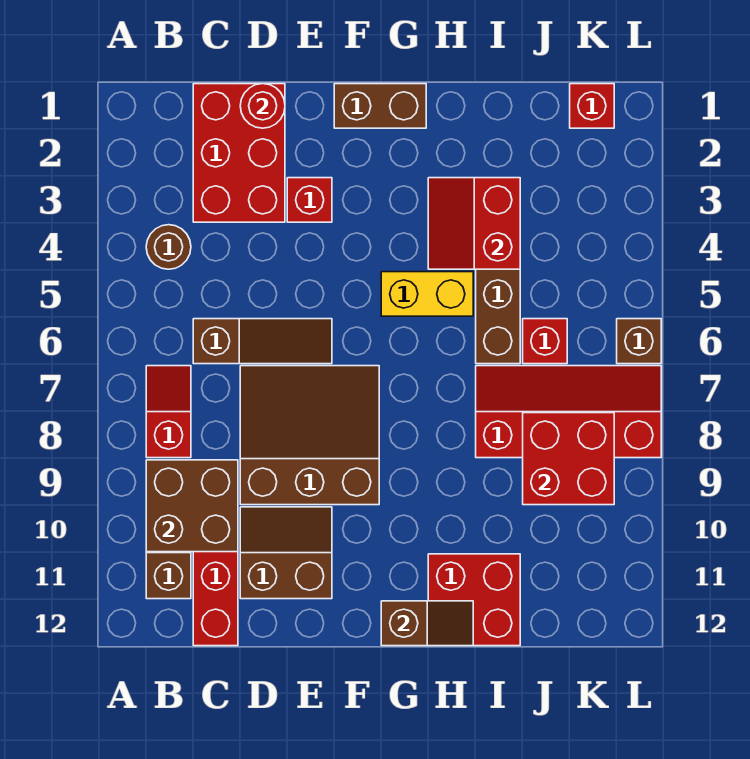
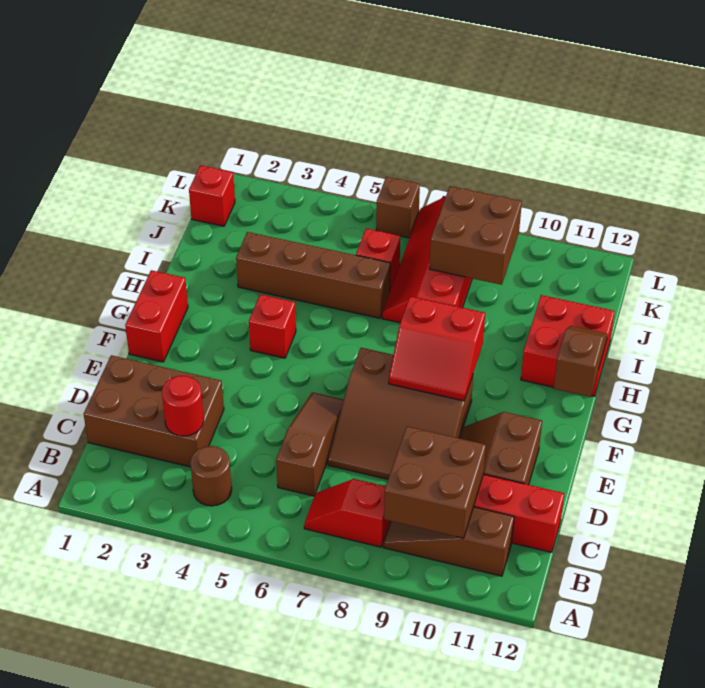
red brick C1:D3 level 1 -> brown brick C1:D3 level 1
red round brick D1 level 2 -> red round brick C3 level 2
brown slope D7:F9 level 1 top 9 -> brown slope D7:F9 level 1 top F
red brick E3 level 1 -> red brick G4 level 1
brown brick F1:G1 level 1 -> red brick F1:G1 level 1
yellow brick G5:H5 level 1 -> none
red slope H3:I4 level 2 top I -> red slope F8:G9 level 2 top G
red brick J8:K9 level 2 -> brown brick J8:K9 level 2

